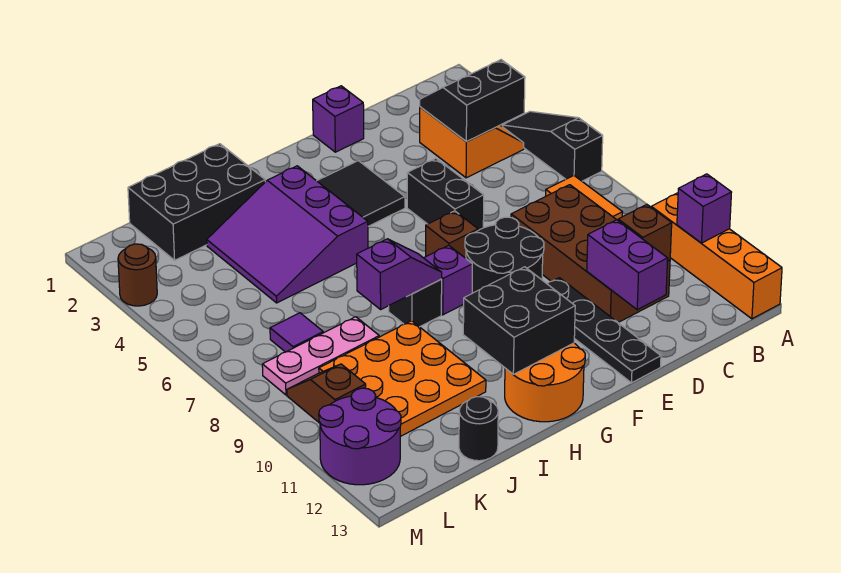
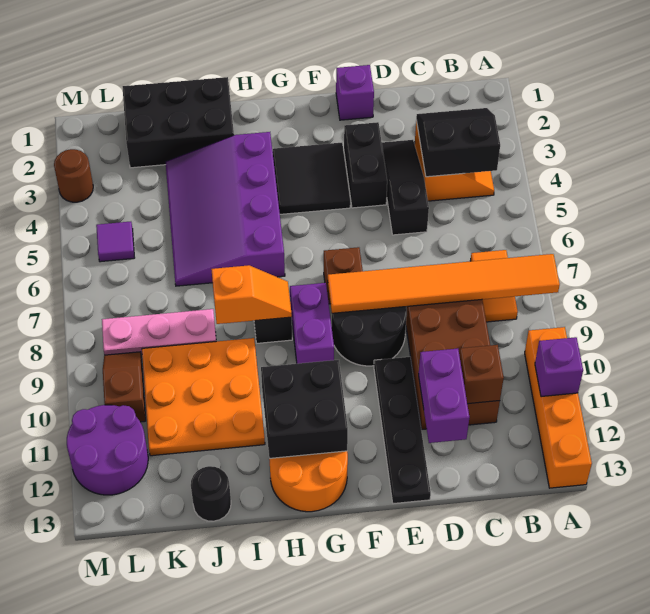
black slope A4:A6 level 1 top 6 -> black slope D3:D5 level 1 top 5
none -> orange tile A8:F8 level 2
black brick E5:E6 level 1 -> black brick E3:E4 level 1
purple brick G8 level 1 -> purple brick G8:G9 level 1
purple slope H3:J5 level 1 top H -> purple slope H3:J6 level 1 top H
purple slope H8:I8 level 2 top I -> orange slope H8:I8 level 2 top I
purple tile K7 level 1 -> purple tile L5 level 1

